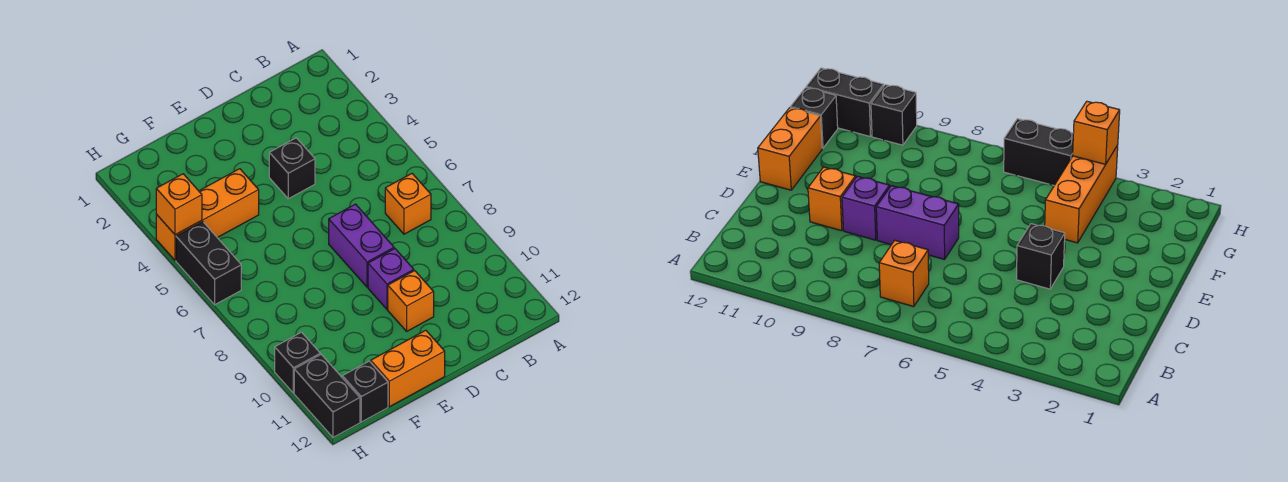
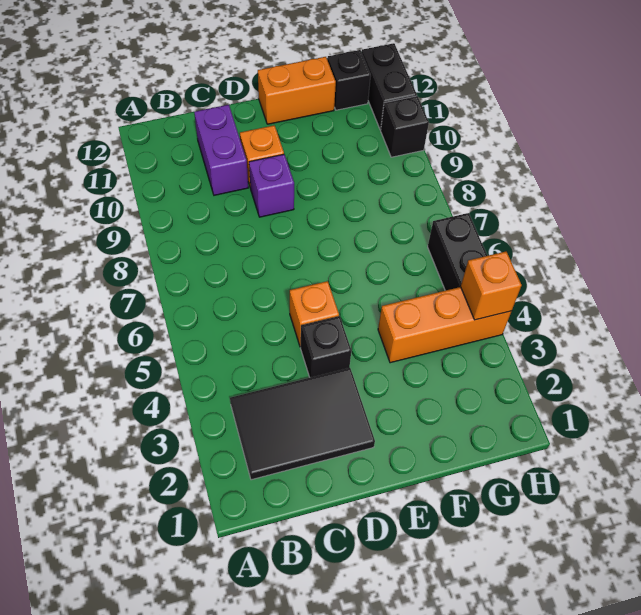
none -> black tile B2:D3 level 1
orange brick B7 level 1 -> orange brick D5 level 1
purple brick D7:D8 level 1 -> purple brick C10:C11 level 1

